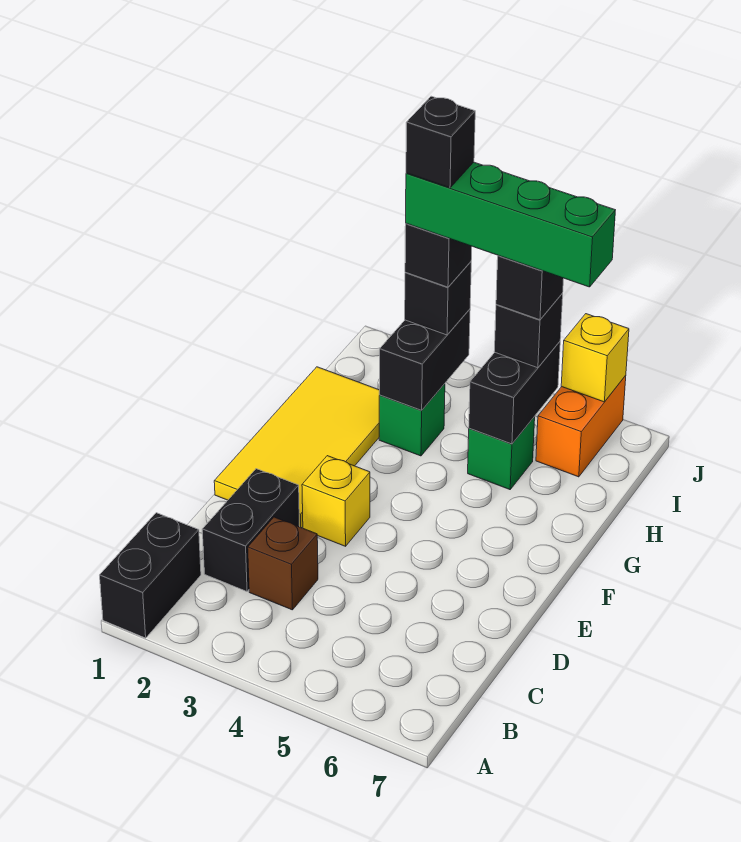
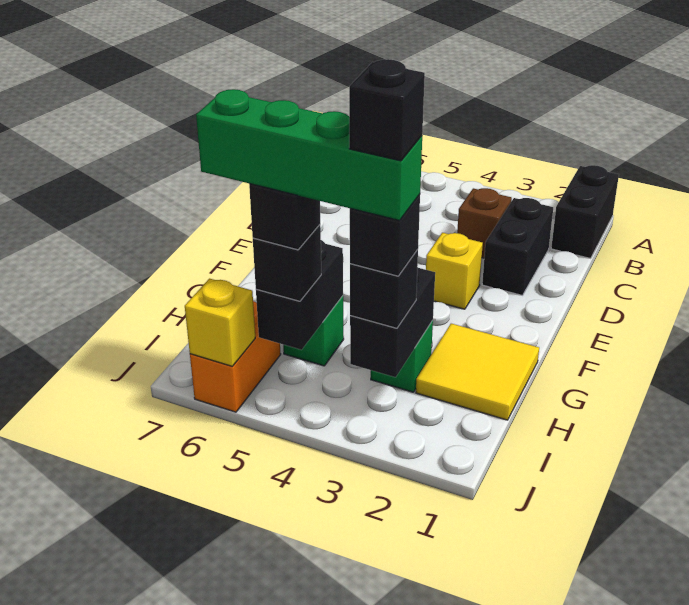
yellow tile E1:H2 level 1 -> yellow tile G1:H2 level 1

